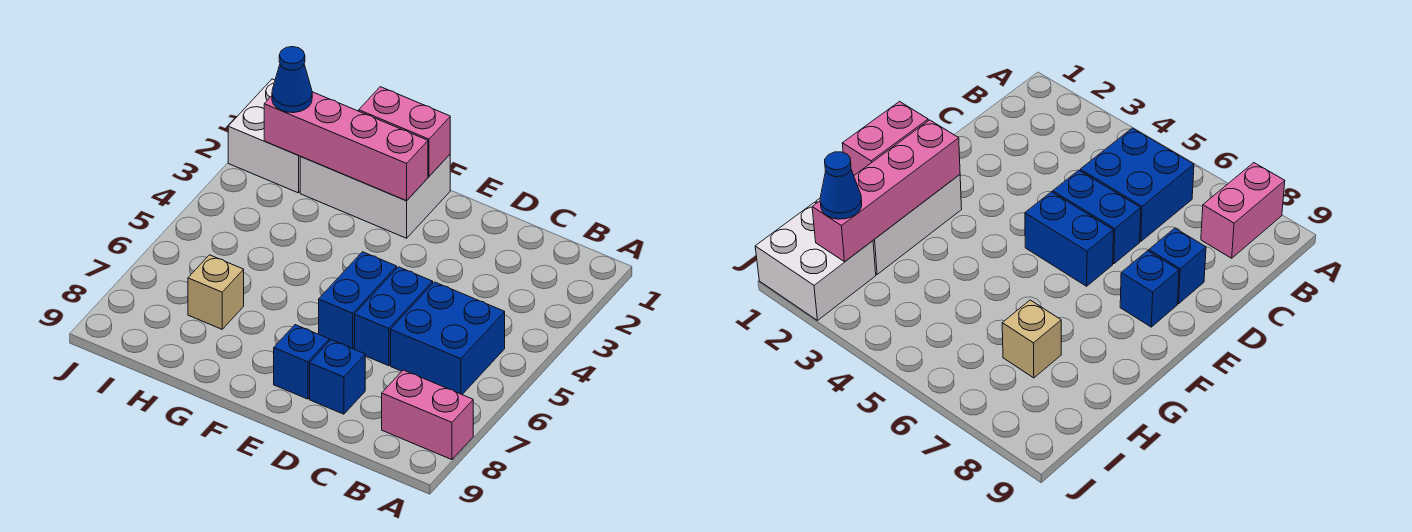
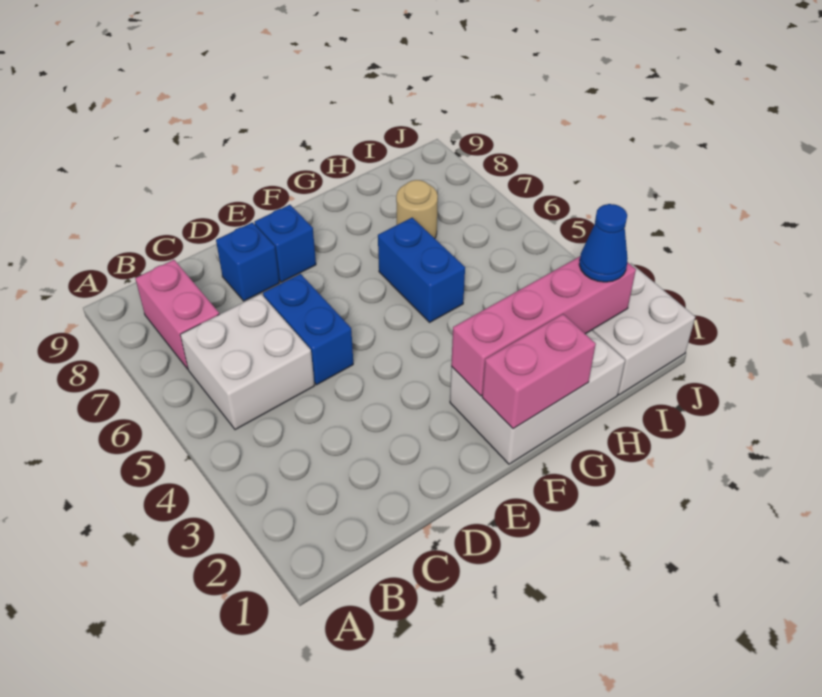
pink brick A8:B8 level 1 -> pink brick B7:B8 level 1
blue brick B5:C6 level 1 -> white brick B5:C6 level 1
blue brick E5:E6 level 1 -> blue brick G5:G6 level 1
tan brick H7 level 1 -> tan round brick H7 level 1

